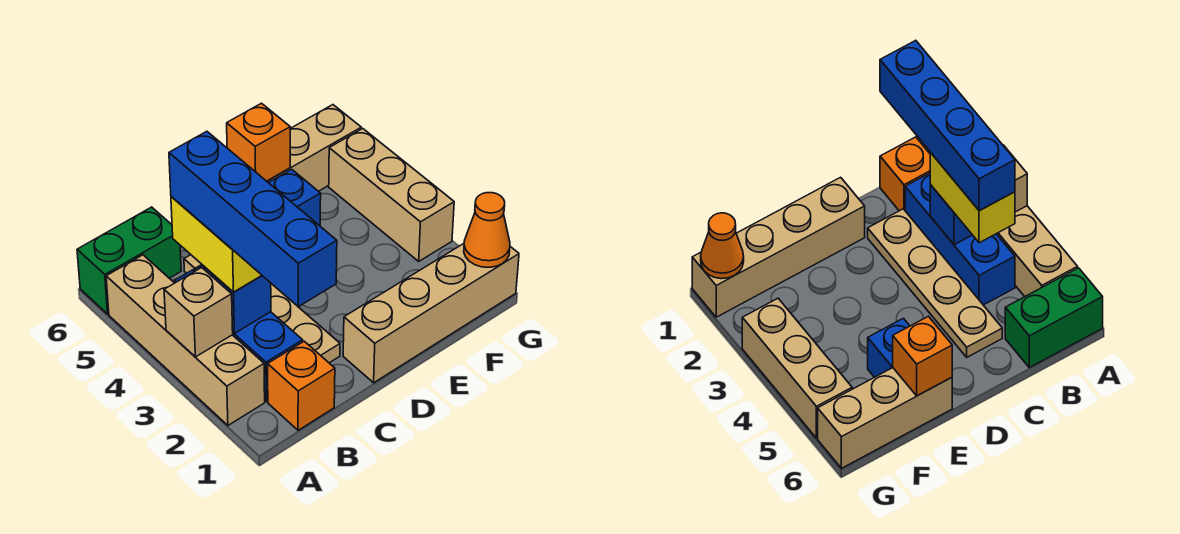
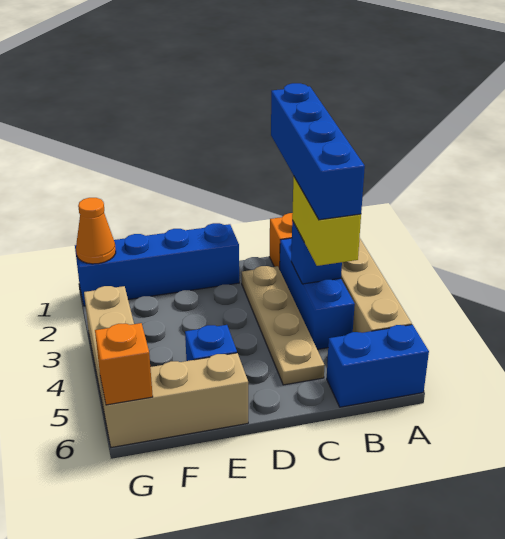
tan brick A3 level 2 -> none
green brick A6:B6 level 1 -> blue brick A6:B6 level 1
tan brick D1:G1 level 1 -> blue brick D1:G1 level 1
orange brick E6 level 2 -> orange brick G6 level 2

